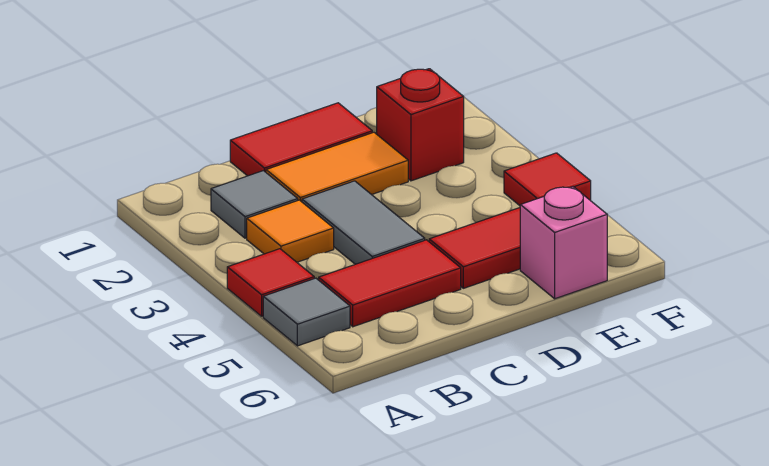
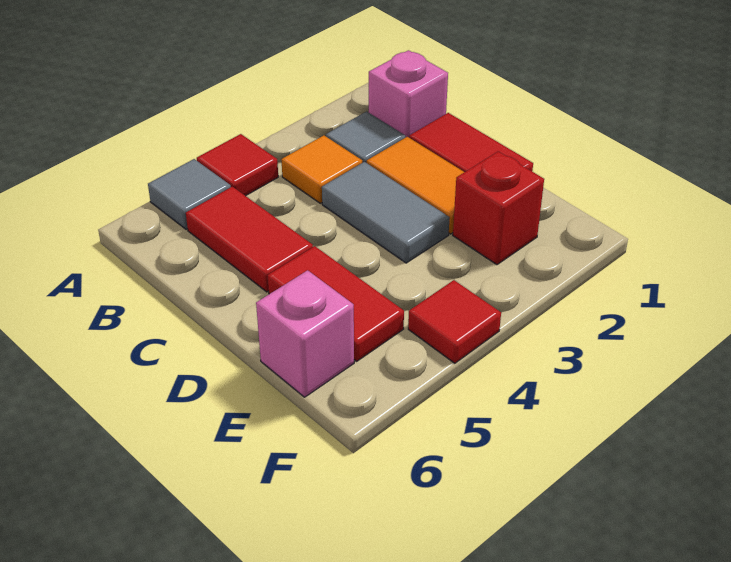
none -> pink brick B1 level 1
grey tile C3:C4 level 1 -> grey tile C3:D3 level 1

